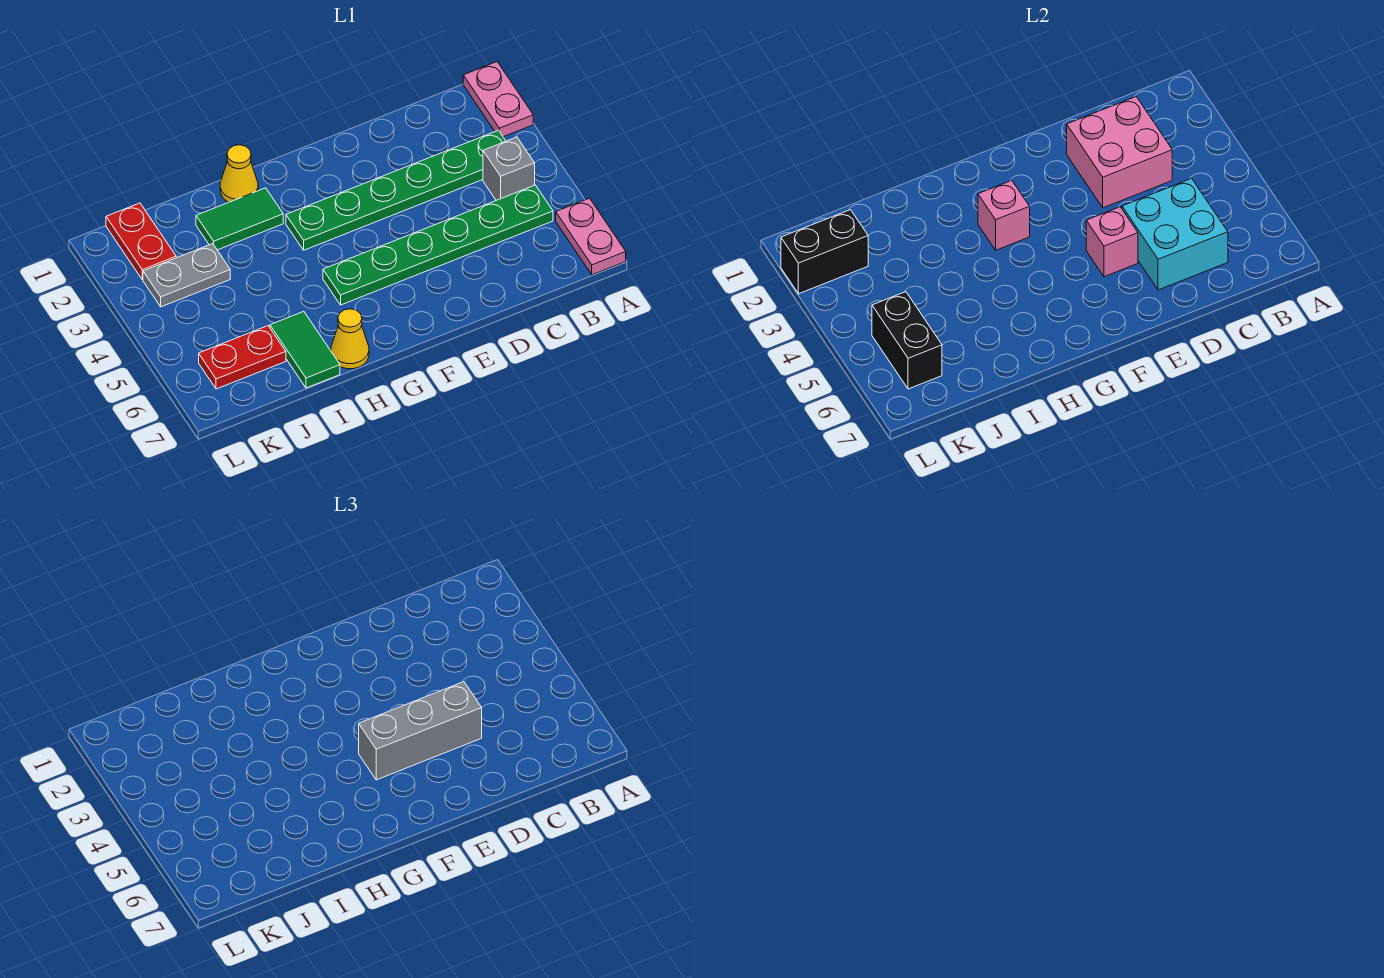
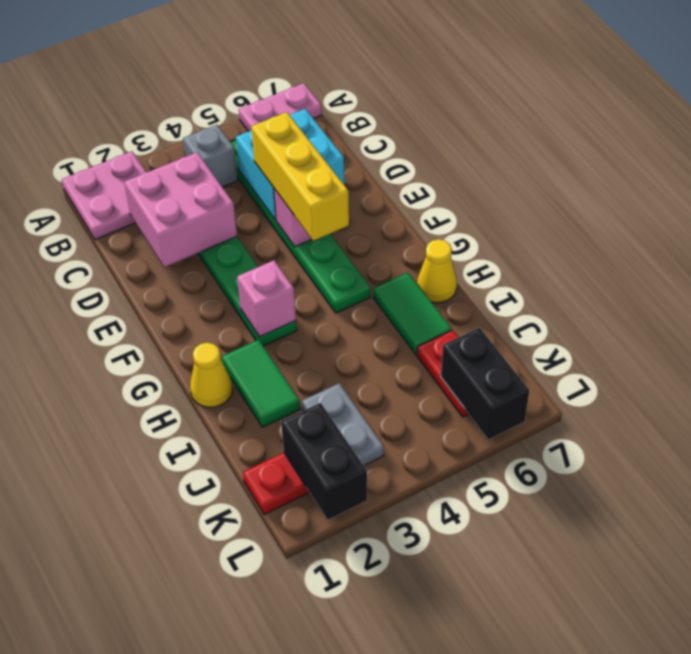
pink plate A1:A2 level 1 -> pink plate A1:B2 level 1
grey brick D5:F5 level 3 -> yellow brick D5:F5 level 3
green tile I6:I7 level 1 -> green tile H6:I6 level 1
black brick K5:K6 level 2 -> black brick K6:L6 level 2

